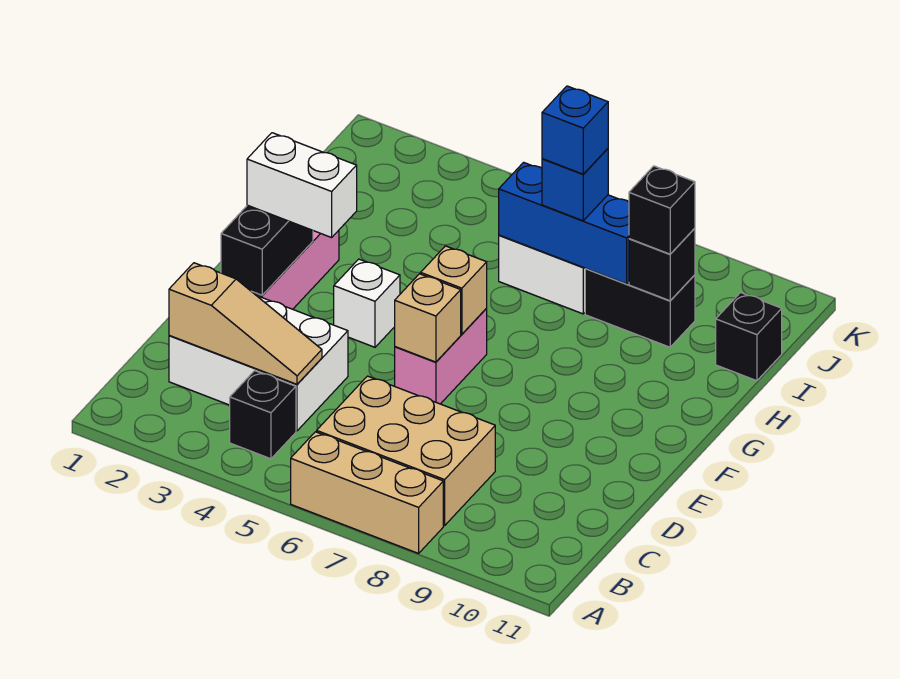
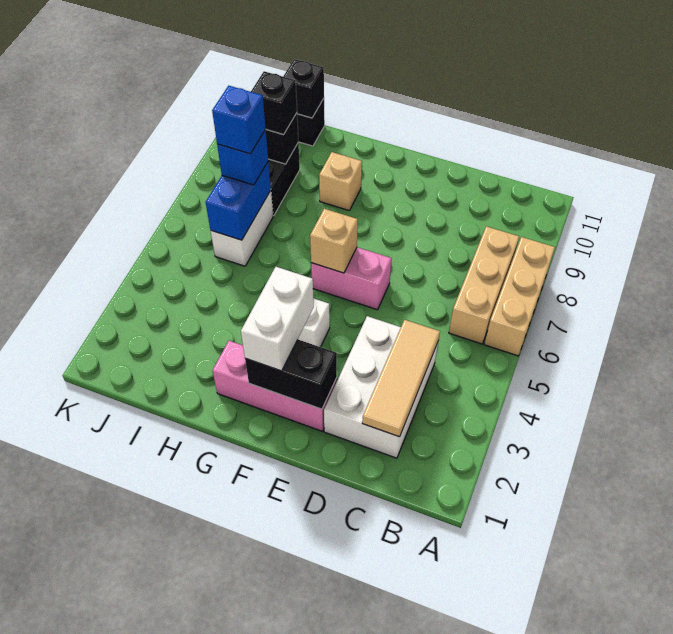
black brick B4 level 1 -> black brick I11 level 2
tan brick B6:C8 level 1 -> tan brick B6:B8 level 1
tan slope C2:C4 level 2 top 2 -> tan tile C2:C4 level 2
tan brick E6 level 2 -> tan brick G9 level 1
blue brick I6:I8 level 2 -> blue brick I6:I7 level 2

